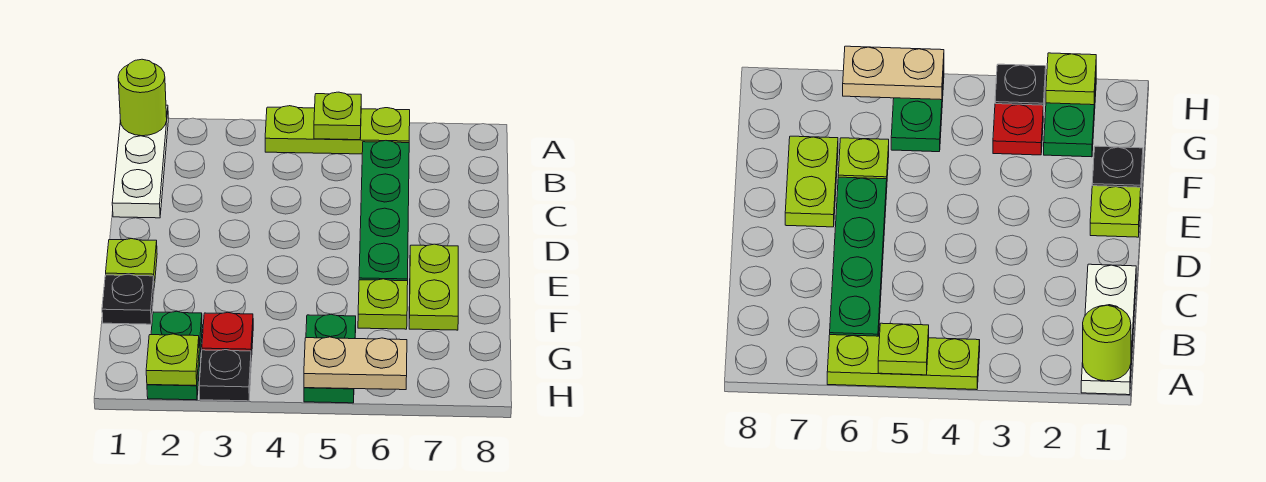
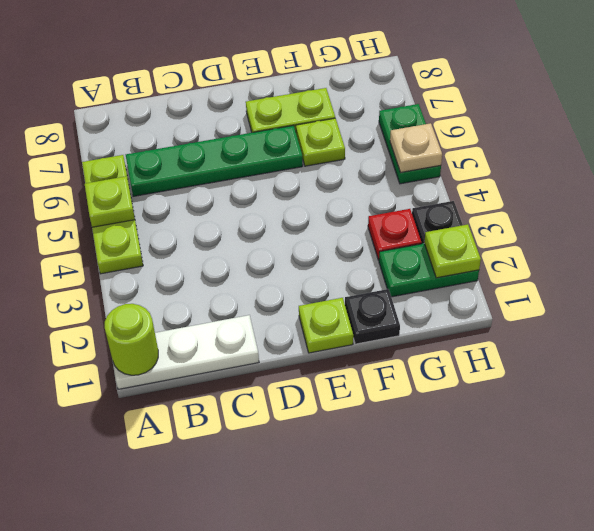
green plate G5:H5 level 1 -> green plate H5:H6 level 1
tan plate H5:H6 level 2 -> tan plate H5 level 2

